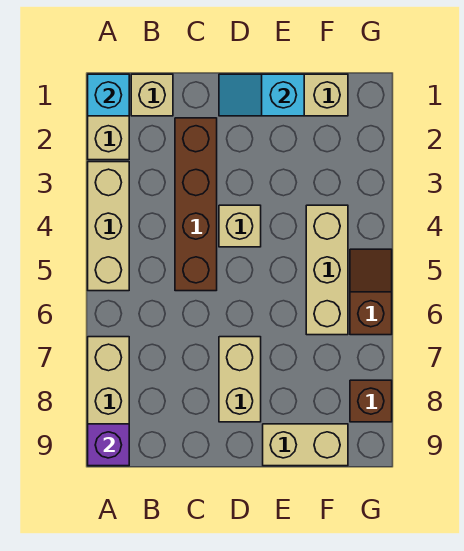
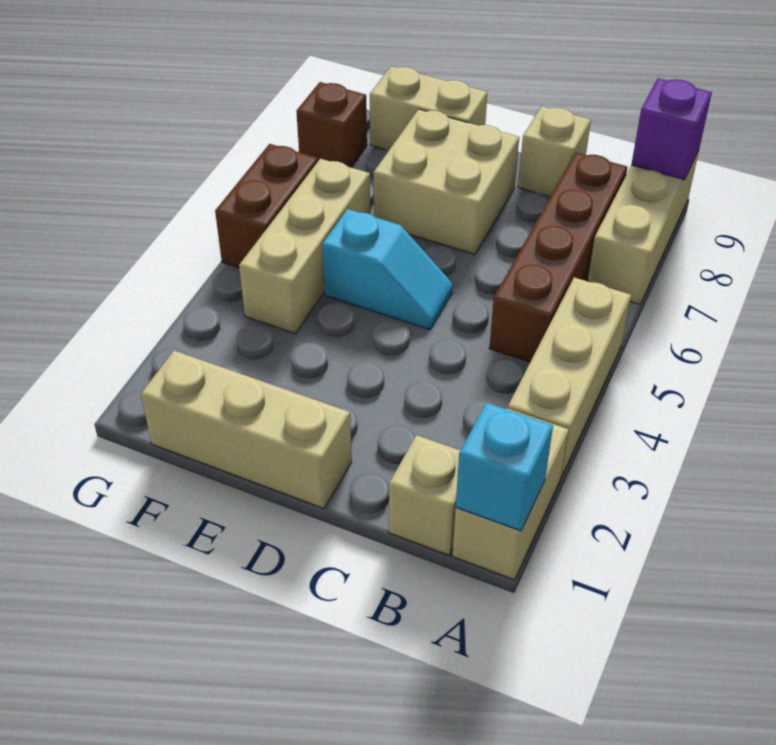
brown brick C2:C5 level 1 -> brown brick B5:B8 level 1
cyan slope D1:E1 level 2 top E -> cyan slope D5:E5 level 1 top E
tan brick D4 level 1 -> tan brick C9 level 1
tan brick D7:D8 level 1 -> tan brick D7:E8 level 1
brown slope G5:G6 level 1 top 6 -> brown brick G5:G6 level 1

